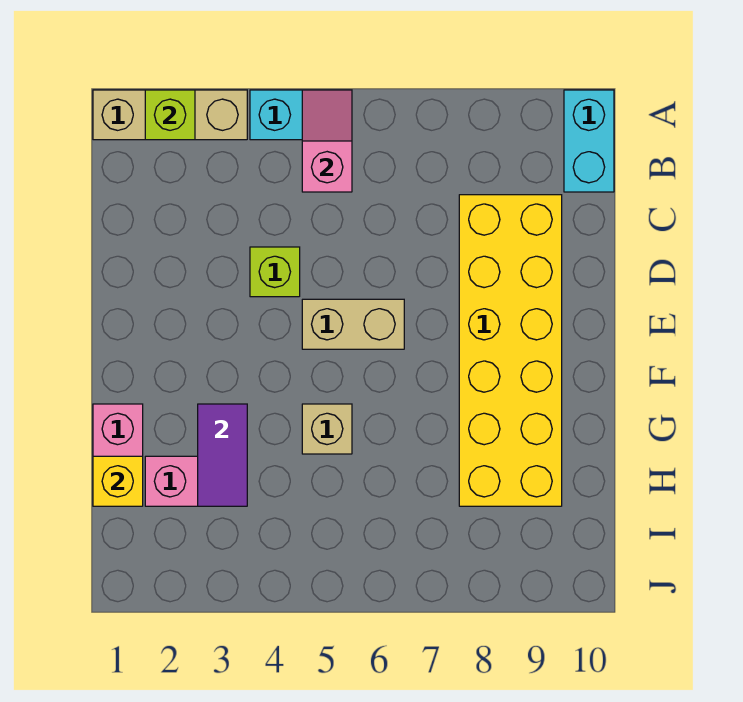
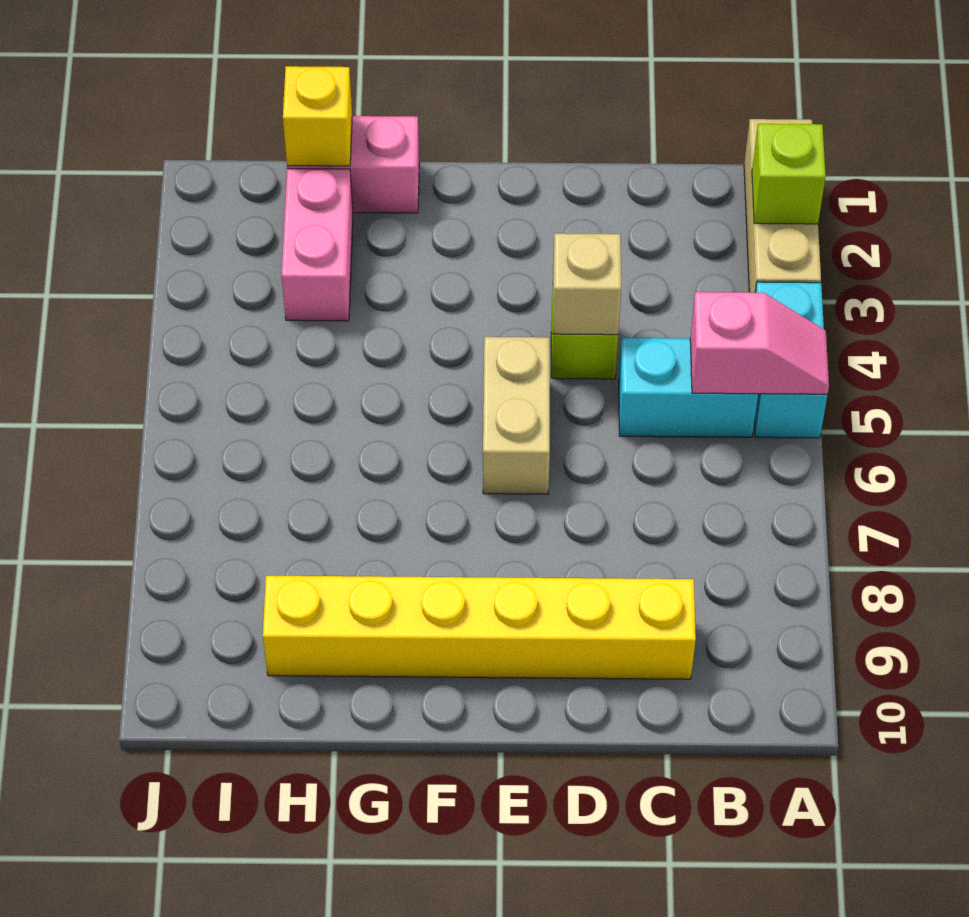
cyan brick A10:B10 level 1 -> cyan brick B5:C5 level 1
yellow brick C8:H9 level 1 -> yellow brick C9:H9 level 1
purple tile G3:H3 level 2 -> none
tan brick G5 level 1 -> tan brick D4 level 2

